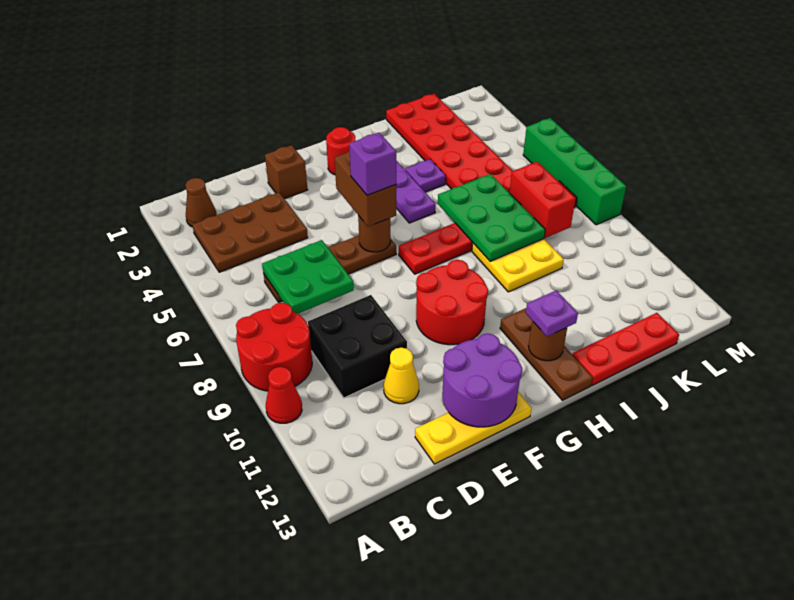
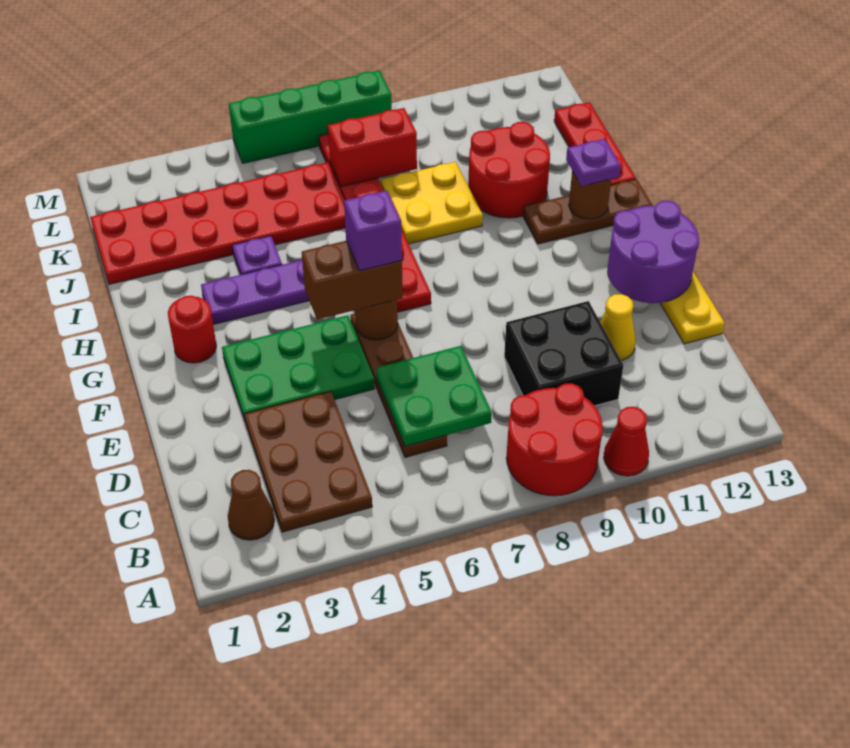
brown brick E2 level 1 -> none
red round brick F9:G10 level 1 -> red round brick I10:J11 level 1
green plate I6:J8 level 2 -> green plate E3:F5 level 1

